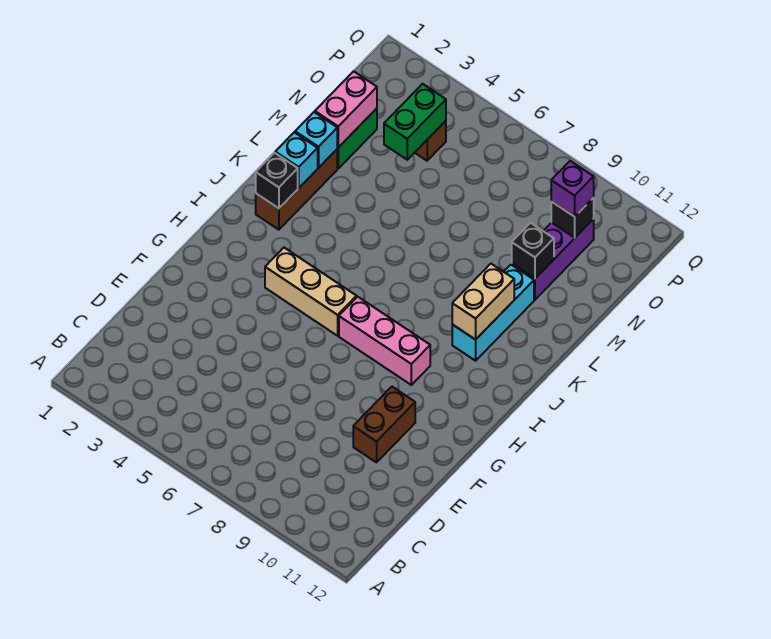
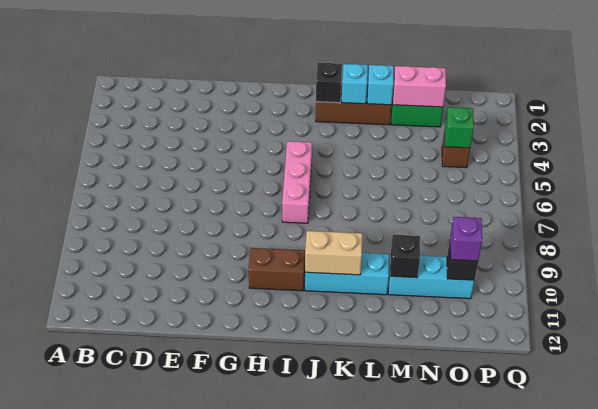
brown brick E10:F10 level 1 -> brown brick H10:I10 level 1
tan brick H4:H6 level 1 -> none
pink brick H7:H9 level 1 -> pink brick I5:I7 level 1
purple brick M10:O10 level 1 -> cyan brick M10:O10 level 1
green brick N4:O4 level 2 -> green brick O4 level 2

